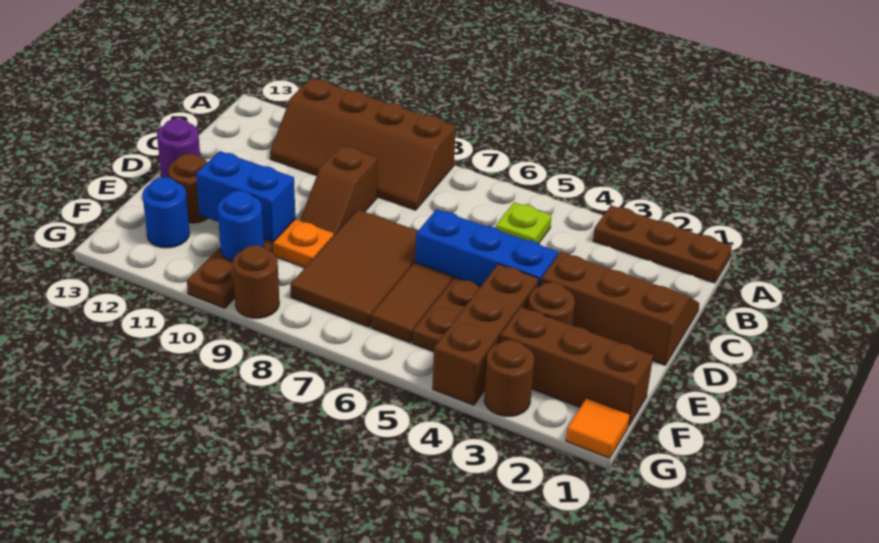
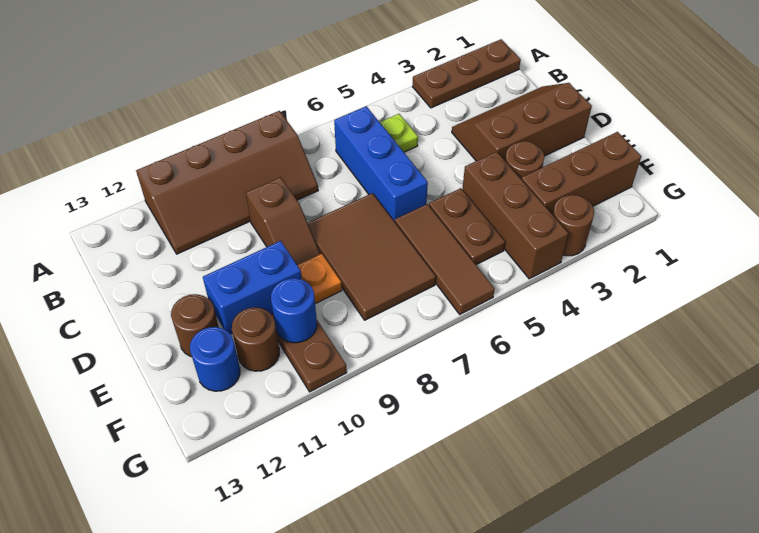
blue brick D4:D6 level 1 -> blue brick B6:D6 level 1
purple round brick D13 level 1 -> none
brown tile E6:F6 level 1 -> brown tile E6:G6 level 1
orange tile G1 level 1 -> none
brown round brick G9 level 1 -> brown round brick F11 level 1

